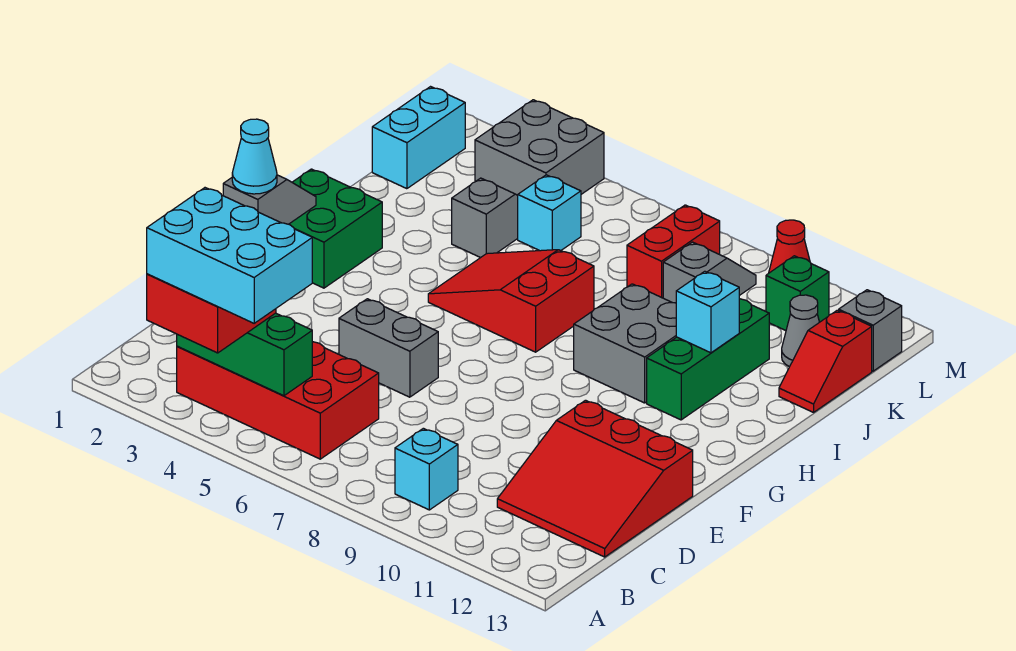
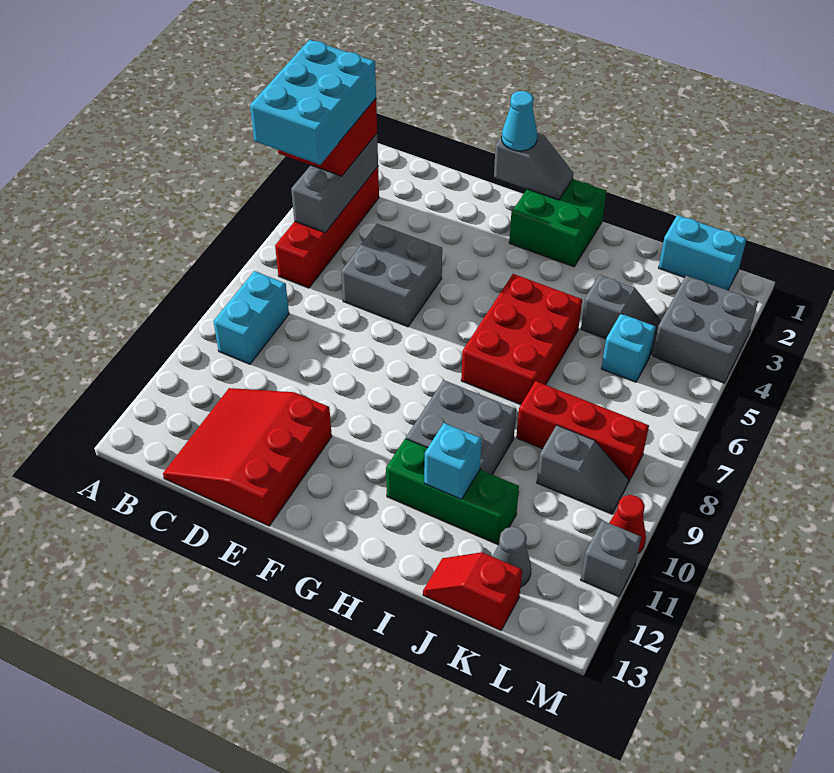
red brick B3:C6 level 1 -> red brick B3:B6 level 1
green brick B3:B5 level 2 -> grey brick B3:B5 level 2
cyan brick B9 level 1 -> cyan brick B8:B9 level 1
grey brick E5:E6 level 1 -> grey brick D5:E6 level 1
red slope H5:I7 level 1 top 7 -> red brick H5:I7 level 1
red brick K8:L8 level 1 -> red brick J8:L8 level 1
green brick L11 level 1 -> none
grey brick L13 level 1 -> grey brick M11 level 1

